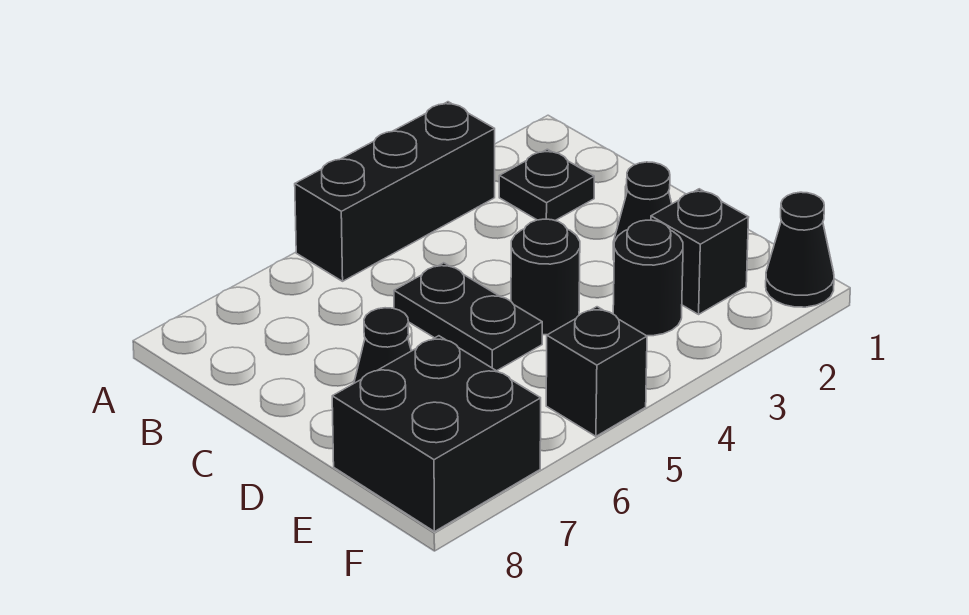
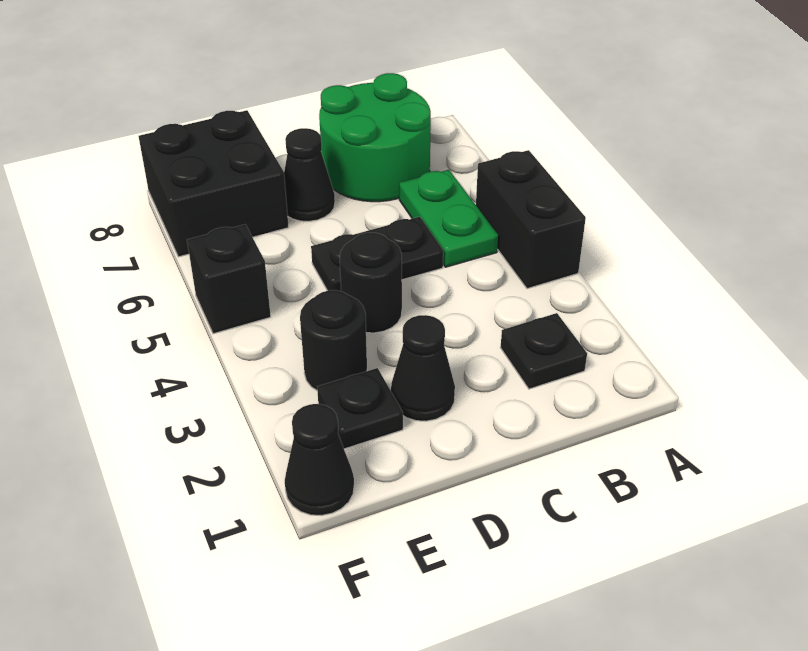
black brick A3:A5 level 1 -> black brick A4:A5 level 1
none -> green plate B5:B6 level 1
none -> green round brick B7:C8 level 1
black brick E2 level 1 -> black plate E2 level 1

